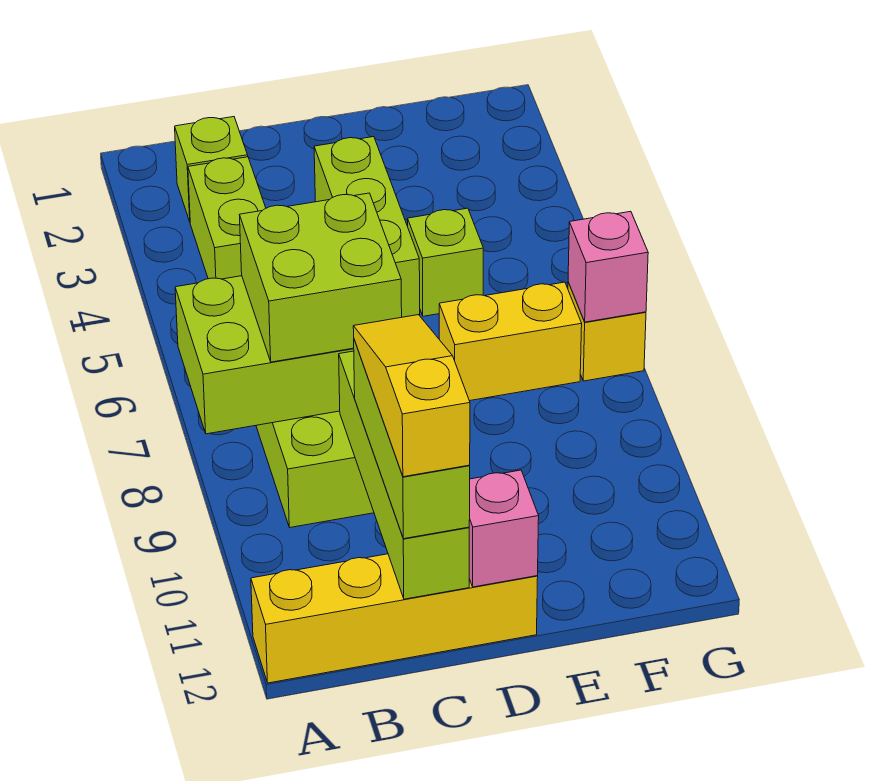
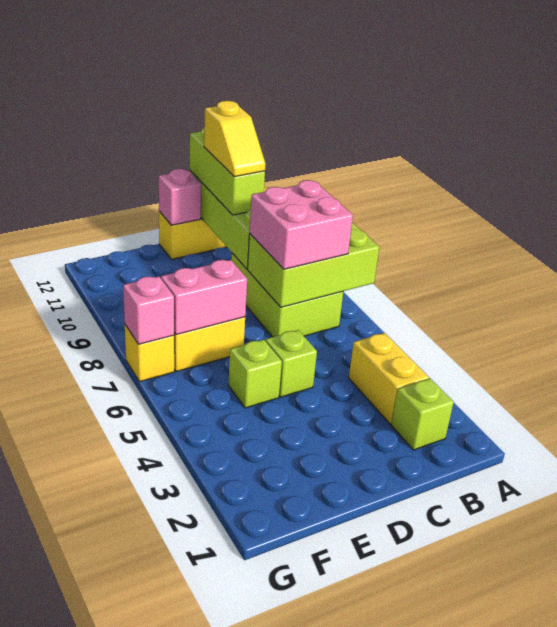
lime brick B3:B4 level 1 -> yellow brick B3:B4 level 1
lime brick B7:C8 level 3 -> pink brick B7:C8 level 3
yellow slope C10:C12 level 4 top 12 -> yellow slope C10:C11 level 4 top 11
lime brick D3:D5 level 1 -> lime brick D5 level 1
none -> pink brick E7:F7 level 2

